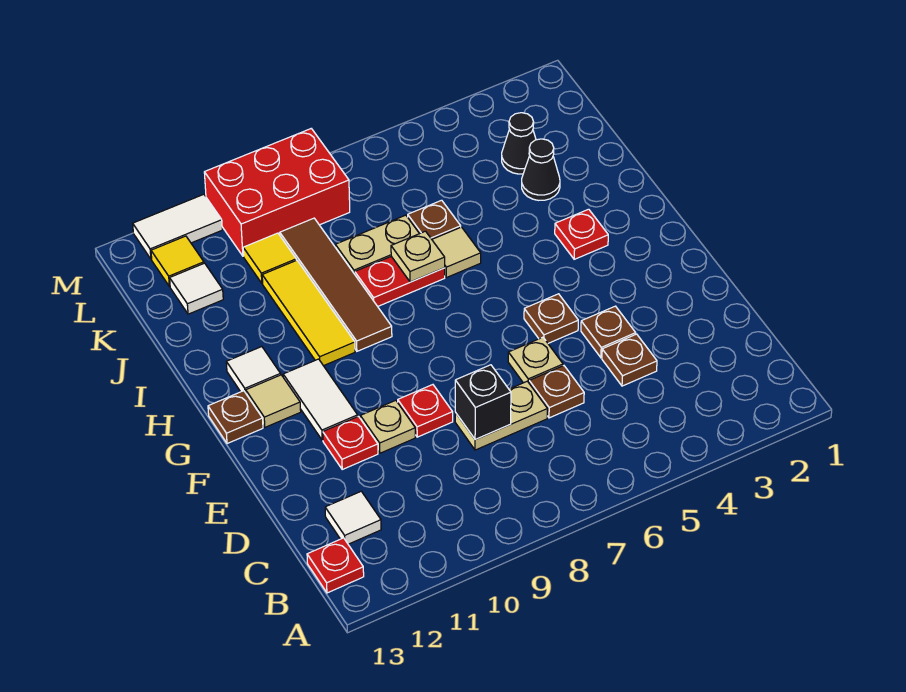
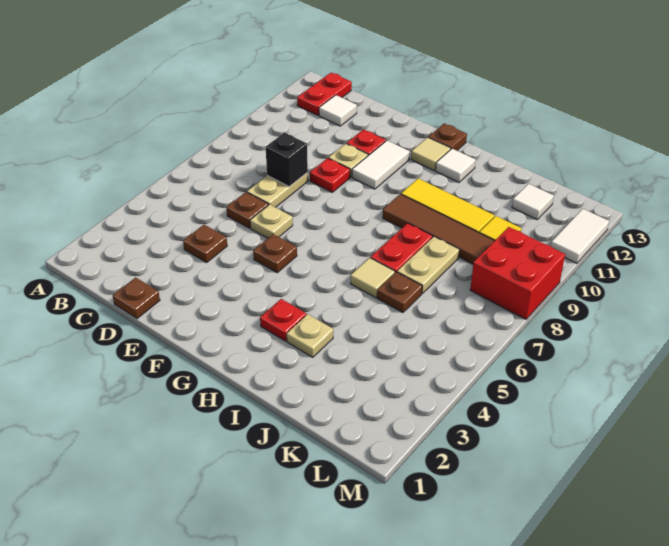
red plate B13 level 1 -> red plate B12:B13 level 1
brown plate E4 level 1 -> brown plate D1 level 1
white tile F11:G11 level 1 -> white tile F10:F11 level 1
tan plate I7 level 2 -> tan plate I3 level 1
black cone J3 level 1 -> none
black cone K3 level 1 -> none
red brick L8:M10 level 1 -> red brick L8:M9 level 1
yellow tile L12 level 1 -> none

